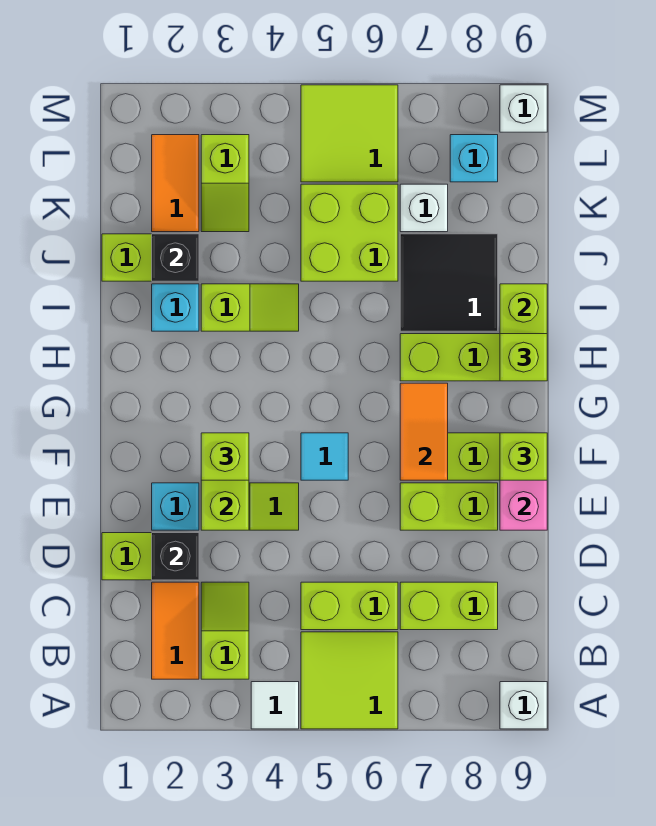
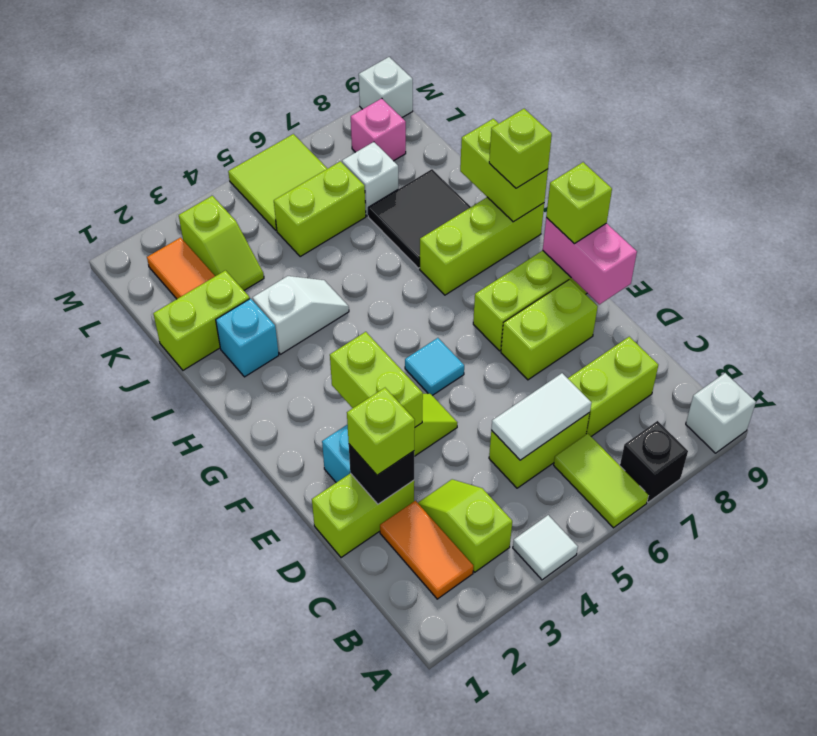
lime tile A5:B6 level 1 -> lime tile A6:B6 level 1
none -> white tile C5:C6 level 2
lime brick F3 level 3 -> lime brick D2 level 3
orange tile F7:G7 level 2 -> none
lime slope I3:I4 level 1 top 3 -> white slope I3:I4 level 1 top 3
black brick J2 level 2 -> black brick A7 level 1
lime brick J5:K6 level 1 -> lime brick K5:K6 level 1
cyan brick L8 level 1 -> pink brick L8 level 1

